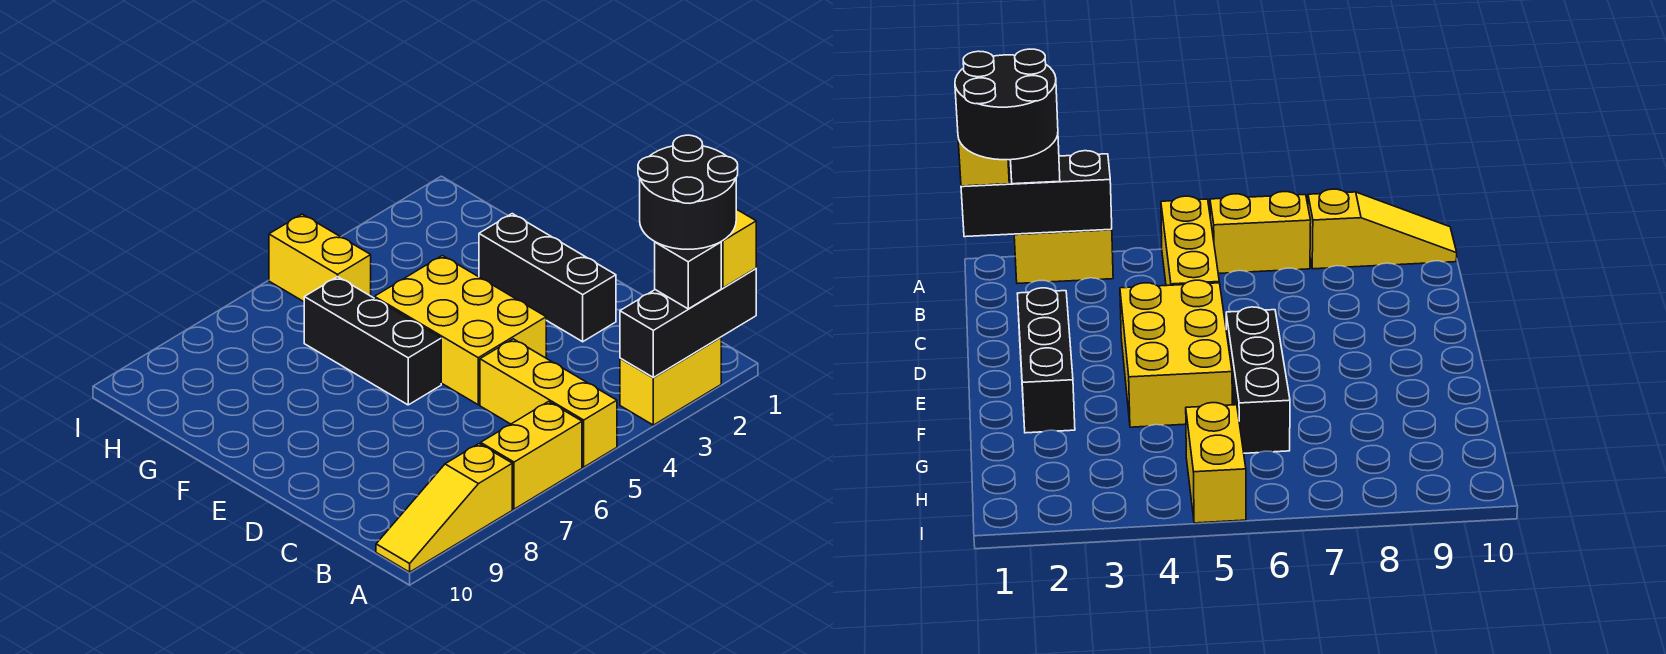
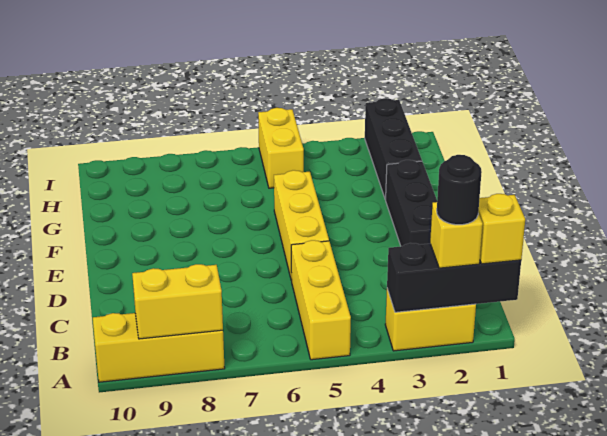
black round brick A1:B2 level 4 -> black round brick A2 level 4
black brick A2 level 3 -> yellow brick A2 level 3
yellow brick A6:A7 level 1 -> yellow brick A8:A9 level 2
yellow slope A8:A10 level 1 top 8 -> yellow brick A8:A10 level 1
yellow brick D4:F5 level 1 -> yellow brick D5:F5 level 1
black brick E6:G6 level 1 -> black brick G2:I2 level 1

